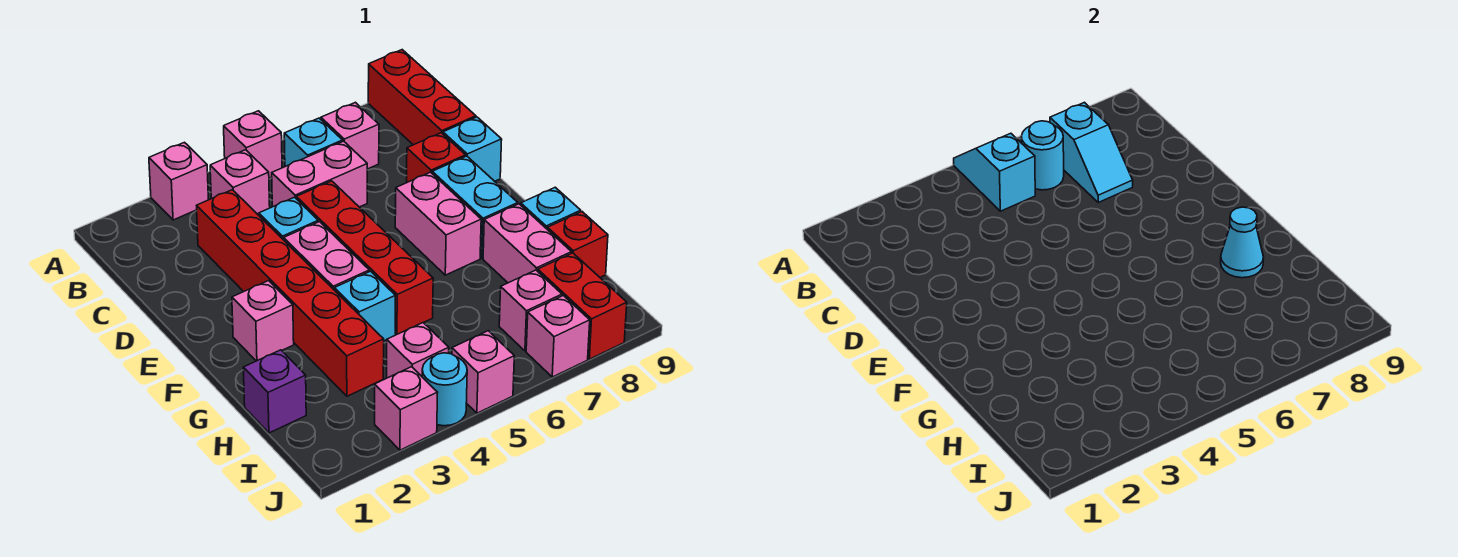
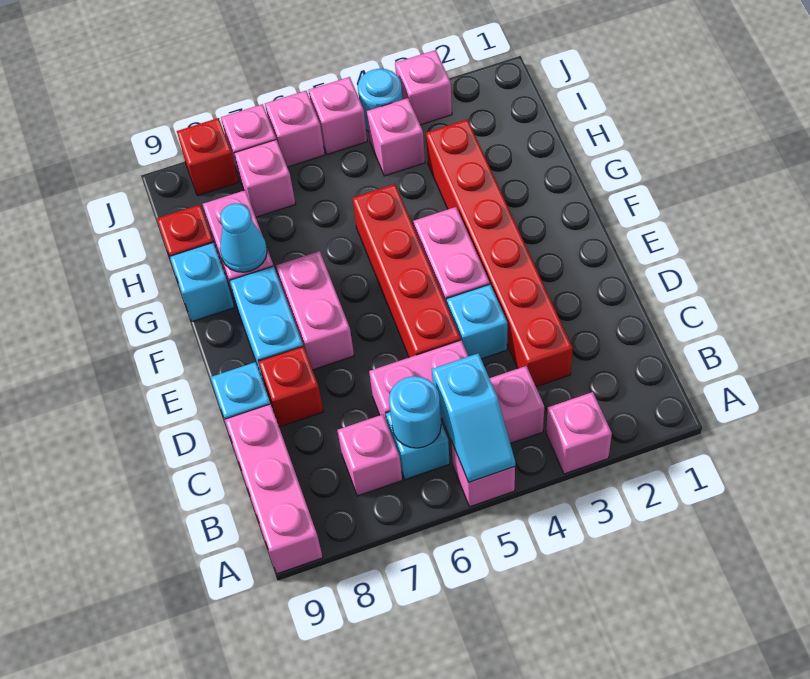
red brick A9:C9 level 1 -> pink brick A9:C9 level 1
cyan slope B7:C7 level 2 top B -> none
pink brick F2 level 1 -> pink brick J6 level 1
cyan brick G4 level 1 -> none
purple brick H1 level 1 -> none
red brick I8:J8 level 1 -> red brick J8 level 1

